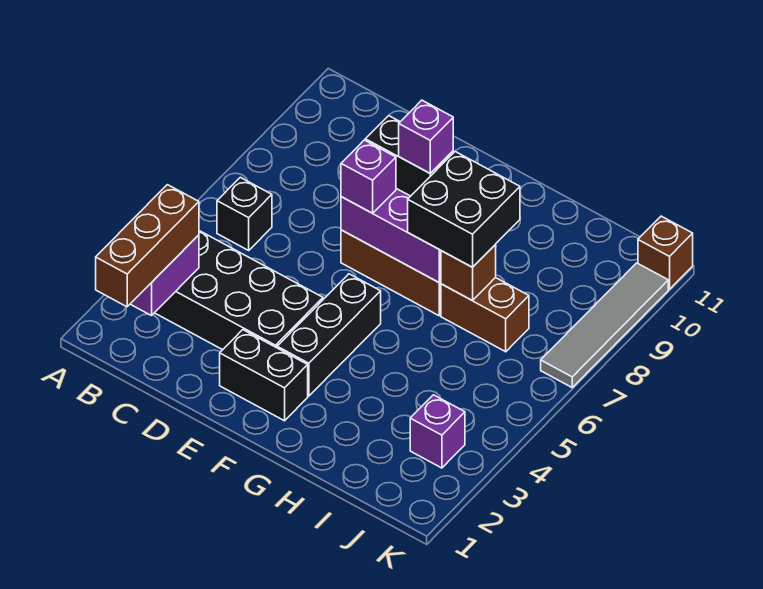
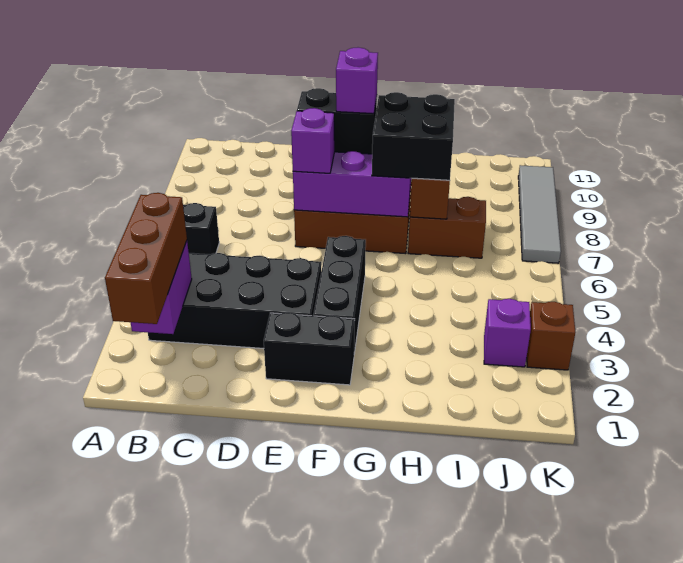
brown brick K11 level 1 -> brown brick K3 level 1

